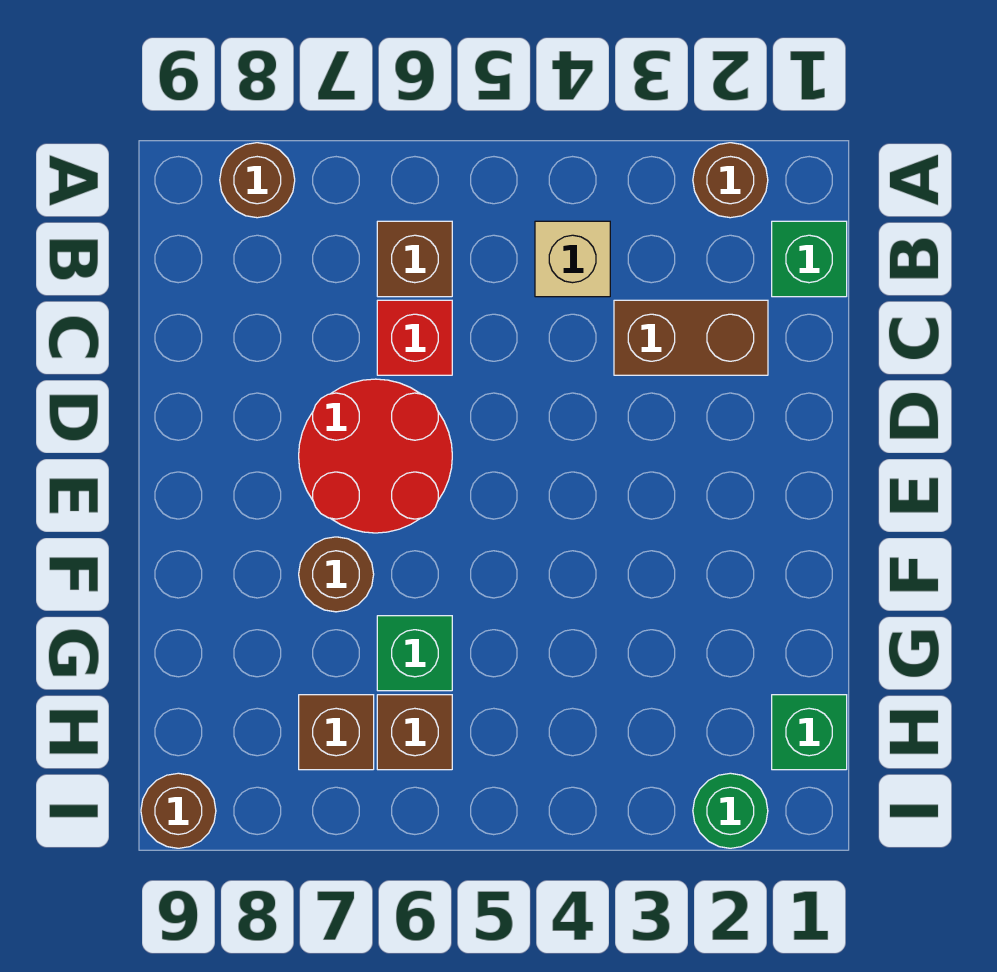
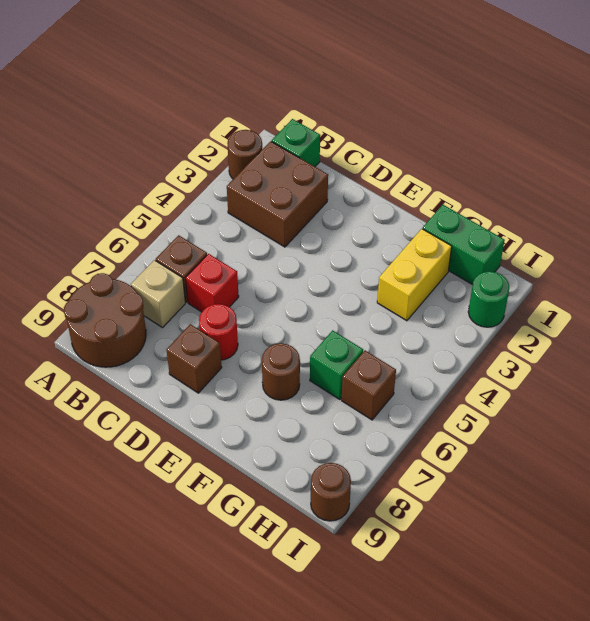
brown round brick A8 level 1 -> brown round brick A8:B9 level 1
tan brick B4 level 1 -> tan brick B7 level 1
brown brick C2:C3 level 1 -> brown brick B2:C3 level 1
red round brick D6:E7 level 1 -> red round brick D7 level 1
none -> yellow brick G2:G3 level 1
green brick H1 level 1 -> green brick G1:H1 level 1
brown brick H7 level 1 -> brown brick D8 level 1

